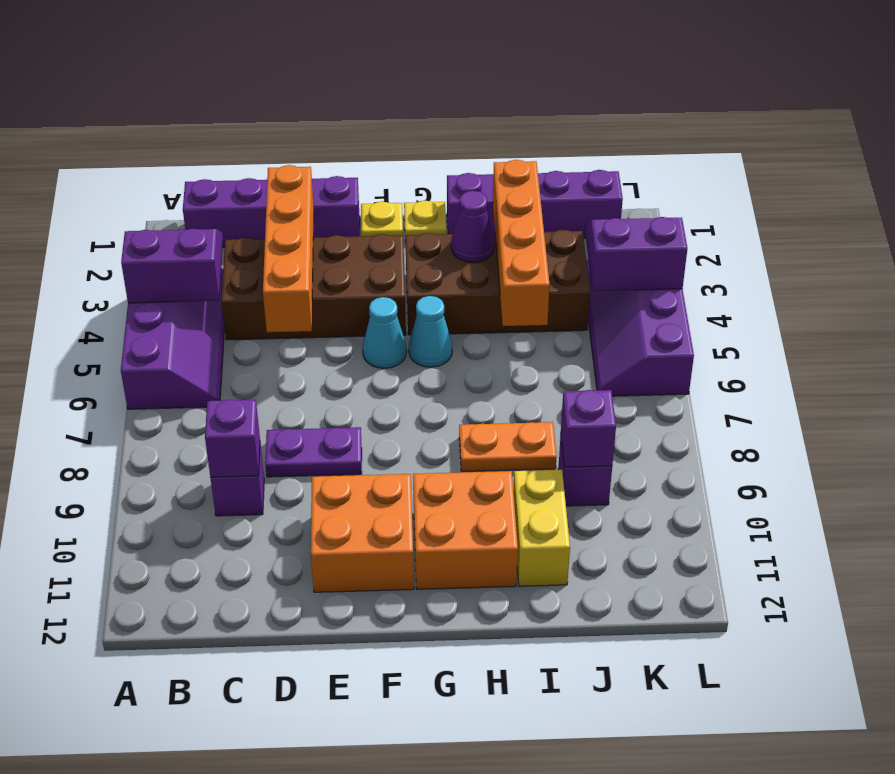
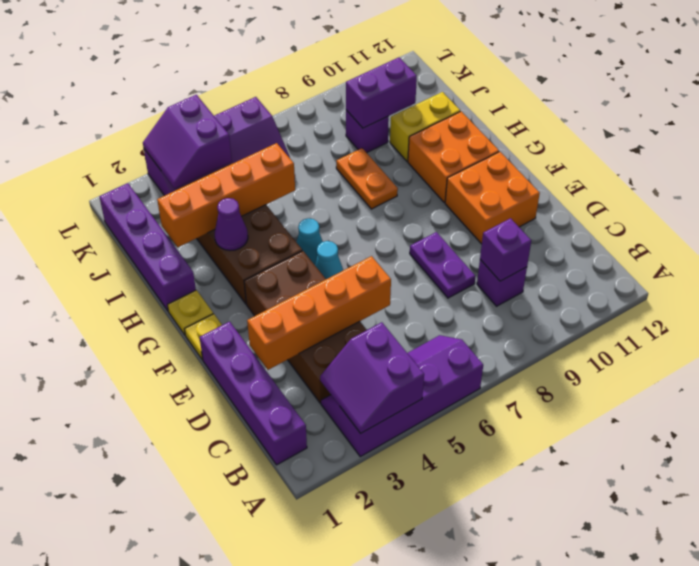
purple brick J9 level 2 -> purple brick J9:J10 level 2

